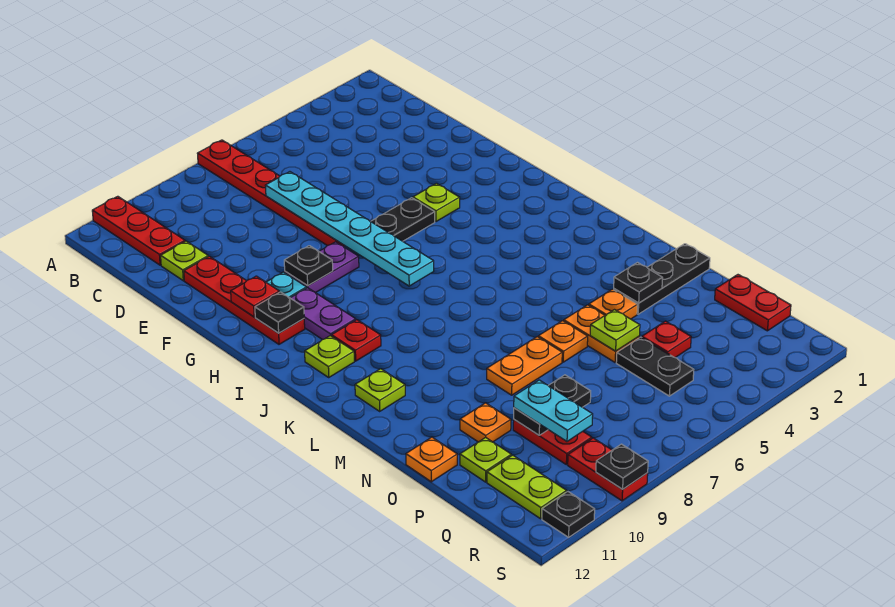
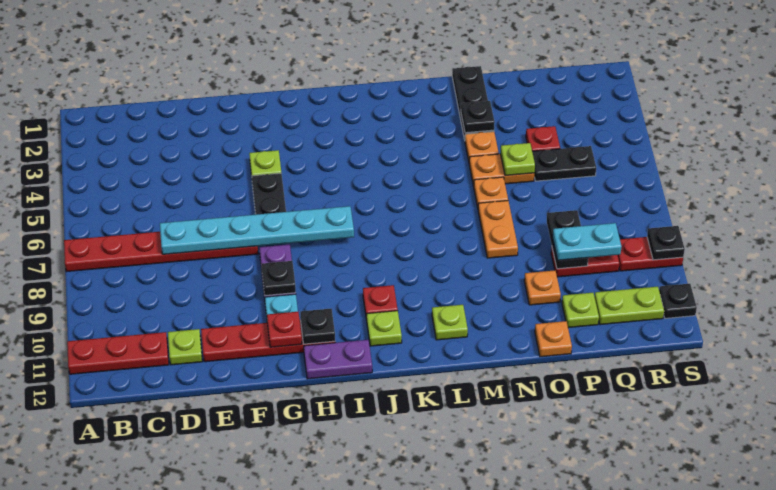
purple plate H10:I10 level 1 -> purple plate H12:I12 level 1
red plate P1:Q1 level 1 -> none

